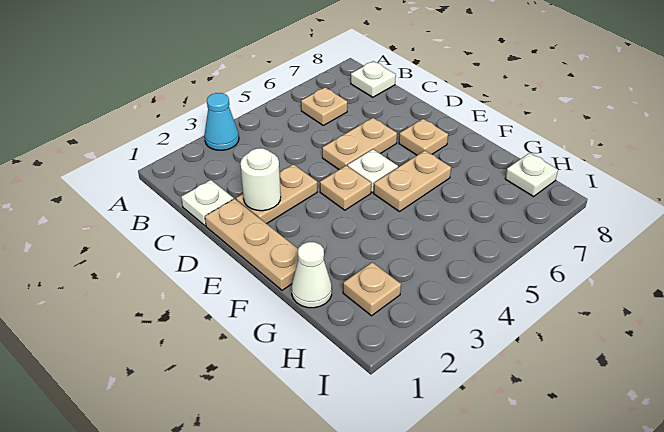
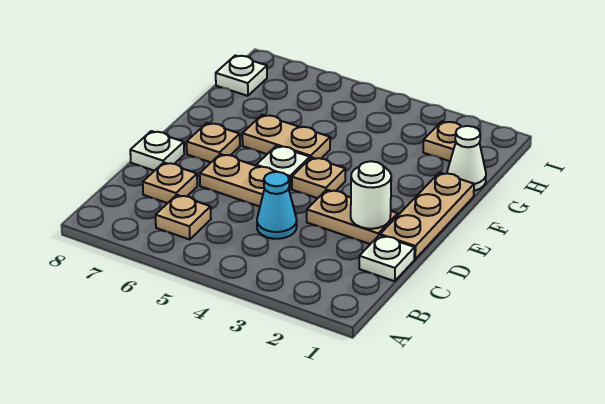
cyan cone A3 level 1 -> cyan cone C4 level 1
white plate B8 level 1 -> white plate D8 level 1
none -> tan plate C7 level 1

